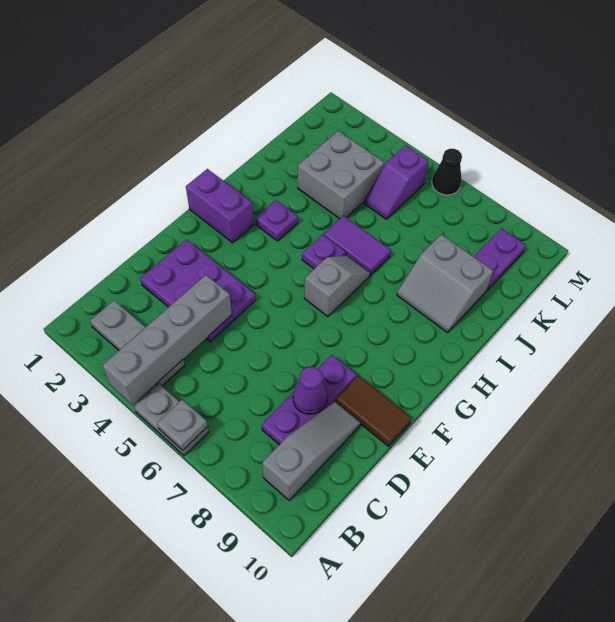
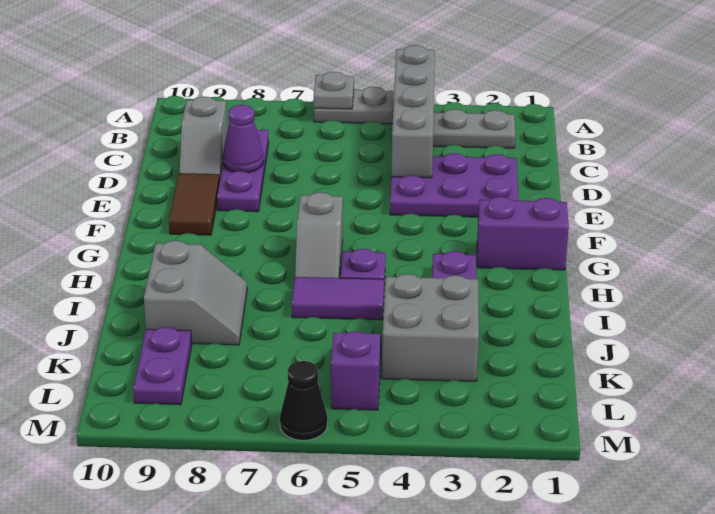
grey slope B9:D9 level 1 top B -> grey slope C9:D9 level 1 top C
brown tile E9:E10 level 1 -> brown tile E9:F9 level 1
grey slope I8:J9 level 1 top J -> grey slope I8:J9 level 1 top 9

